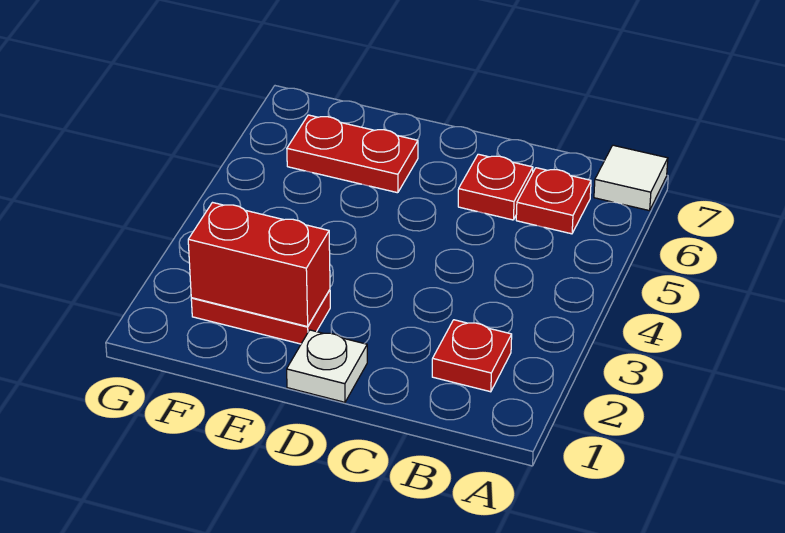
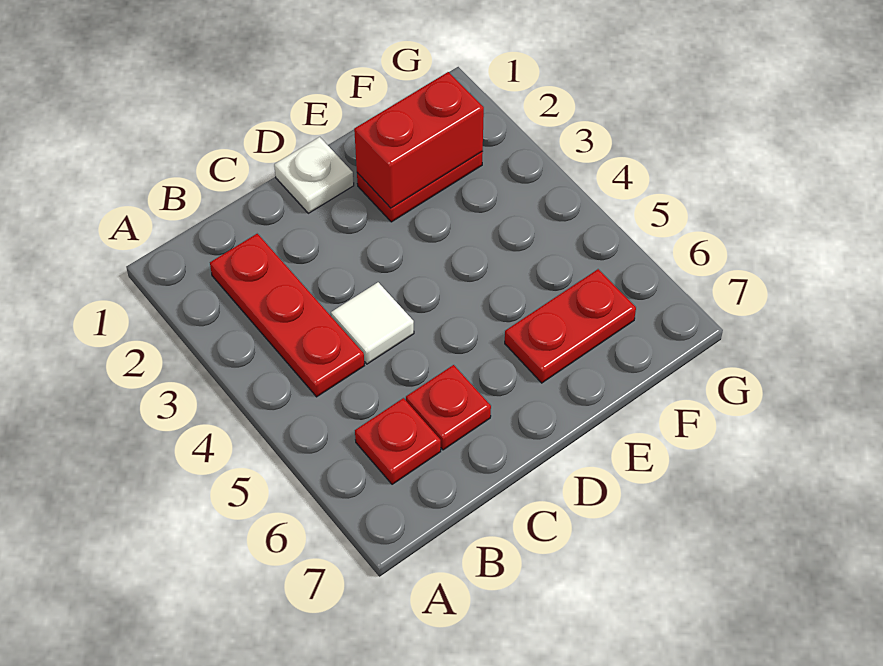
white tile A7 level 1 -> white tile C4 level 1
red plate B2 level 1 -> red plate B2:B4 level 1

